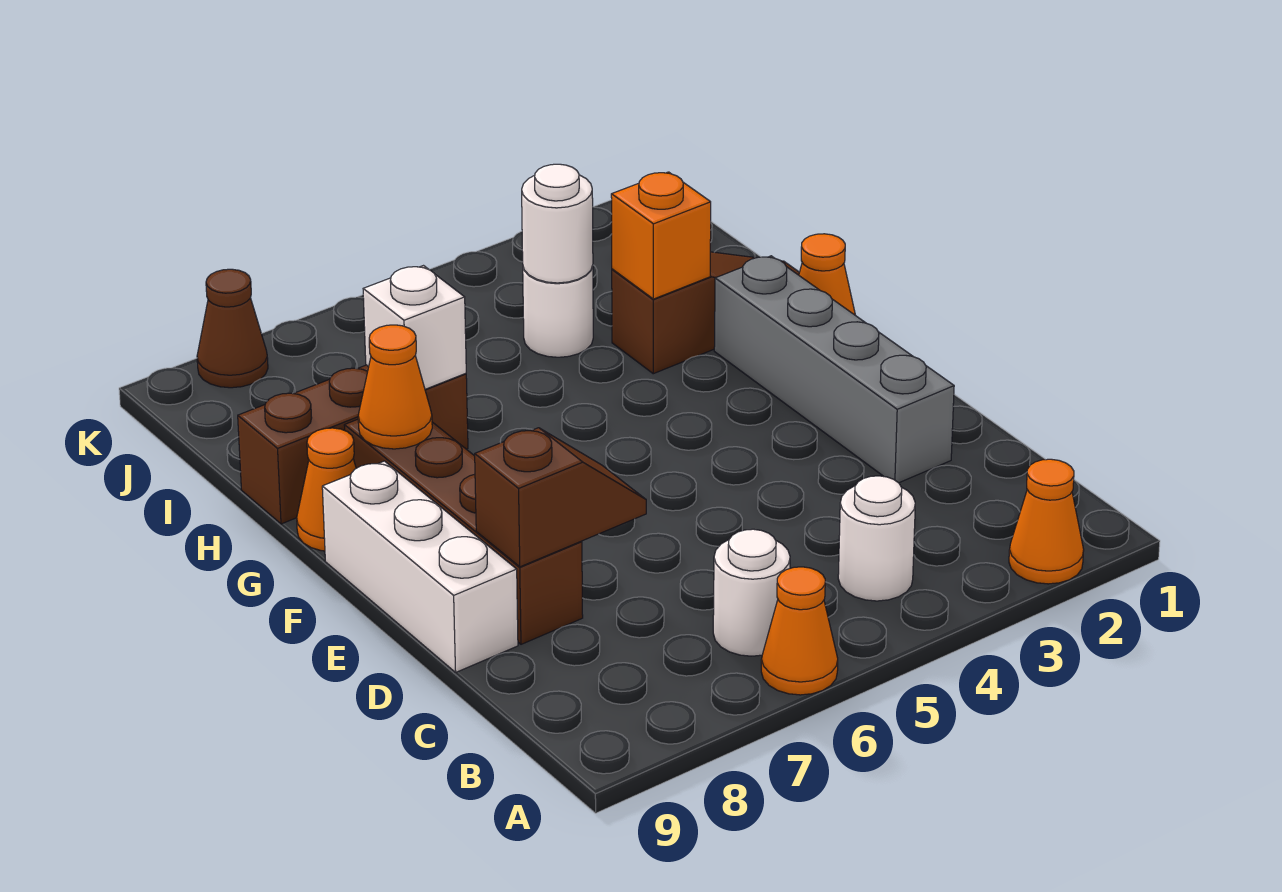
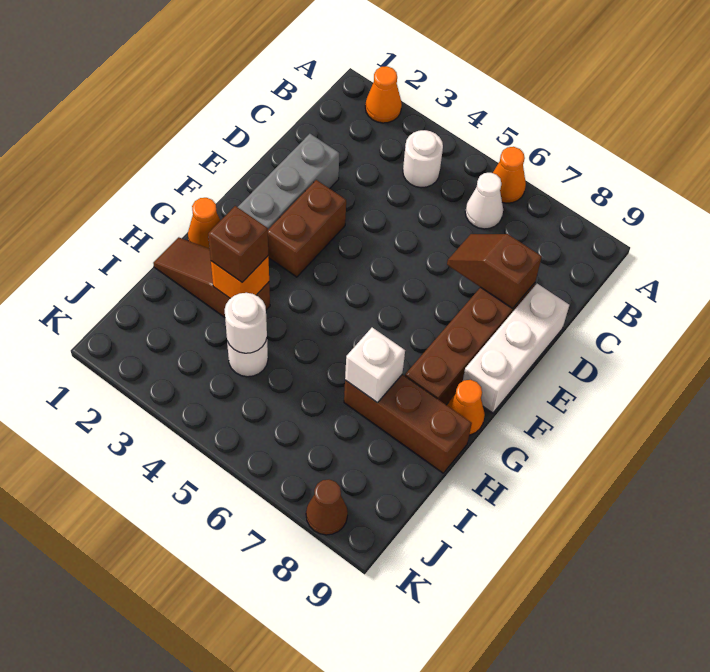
white round brick B6 level 1 -> white cone B6 level 1
none -> brown brick E3:F3 level 1
orange cone G8 level 2 -> none
none -> brown brick H3 level 3

